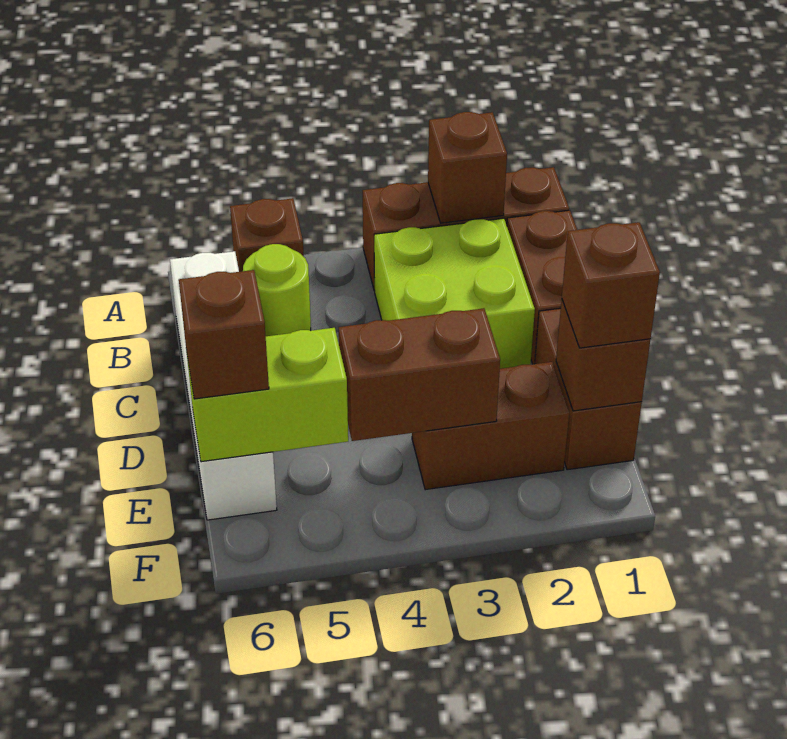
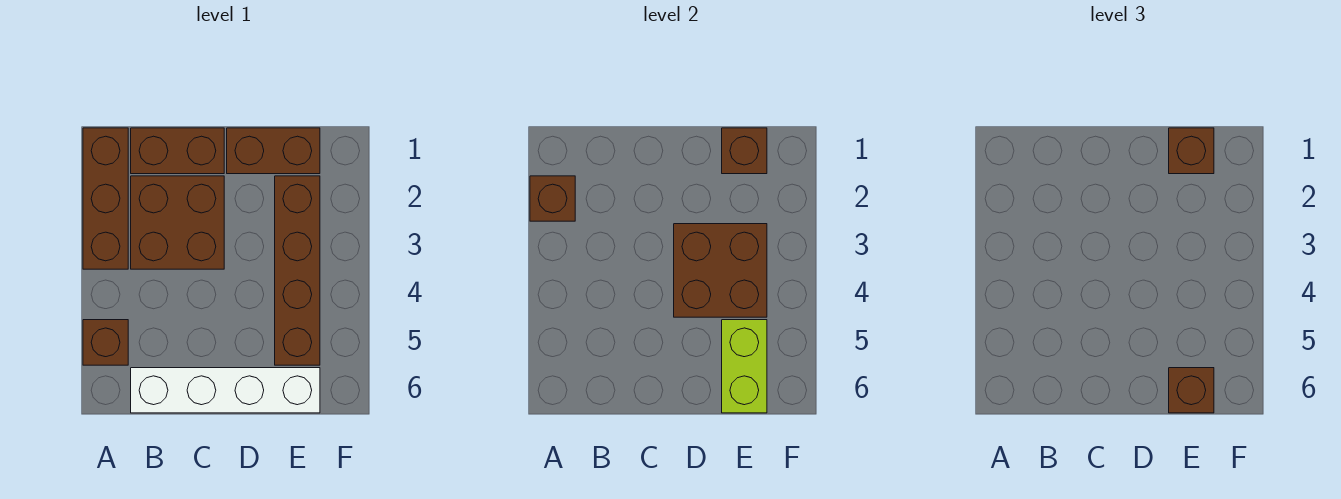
lime brick B2:C3 level 1 -> brown brick B2:C3 level 1
lime round brick B5 level 1 -> none
brown brick E2:E3 level 1 -> brown brick E2:E5 level 1
brown brick E3:E4 level 2 -> brown brick D3:E4 level 2

